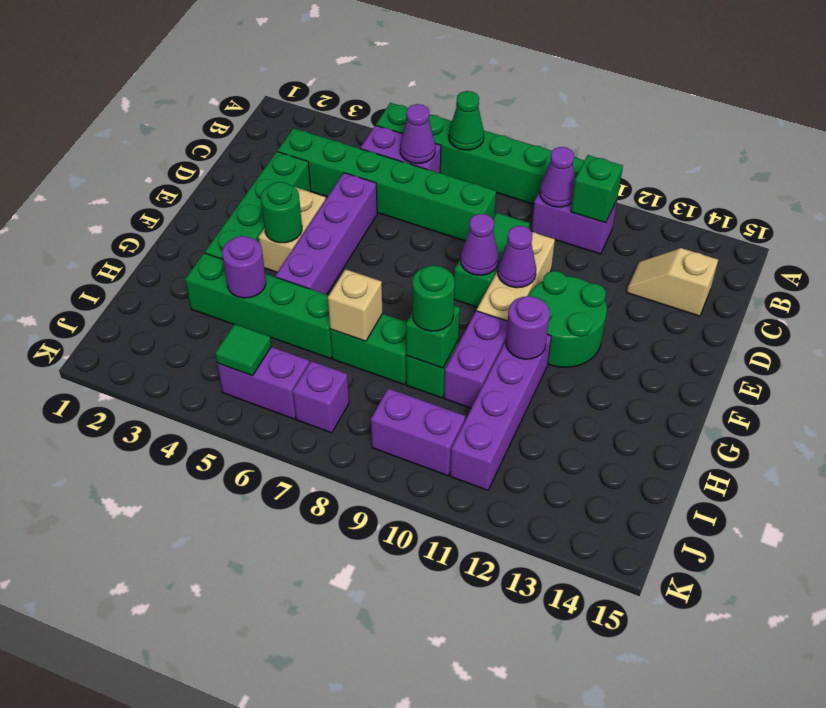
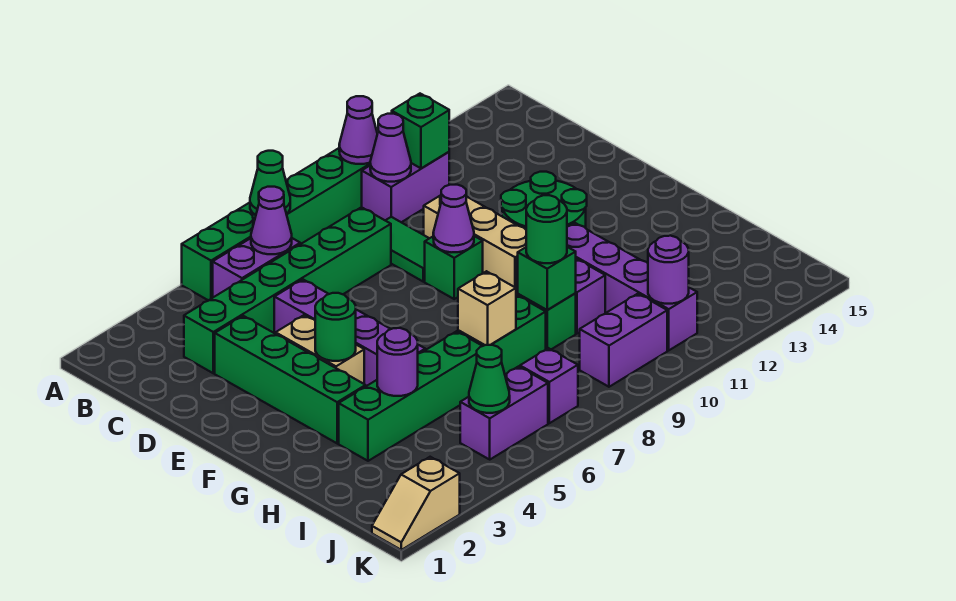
tan slope C13:C14 level 1 top 14 -> tan slope K1:K2 level 1 top 2
purple cone E10 level 2 -> purple cone A10 level 2
purple round brick G11 level 2 -> purple round brick J11 level 2
green tile J5 level 2 -> green cone J5 level 2

